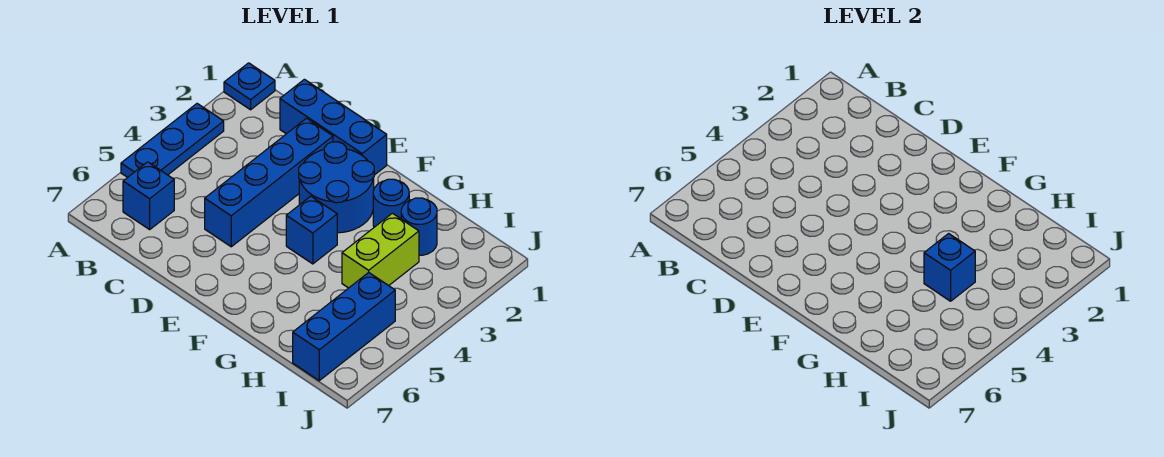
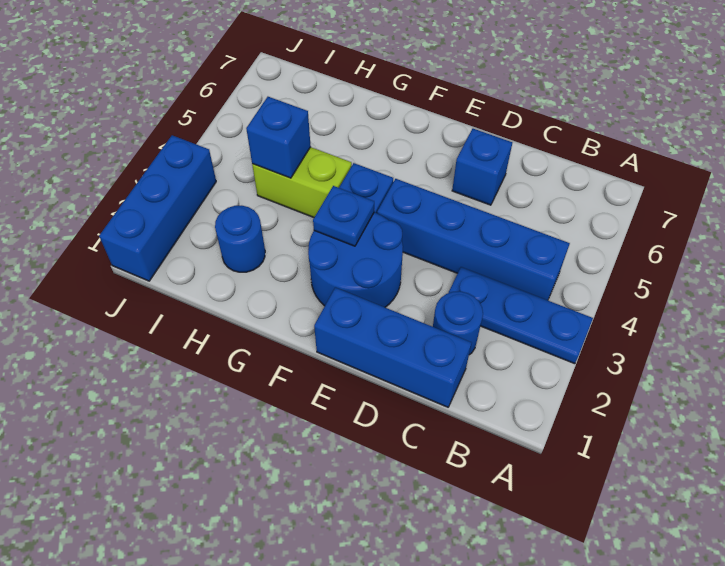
blue plate A1 level 1 -> blue plate F3 level 2
blue plate A3:A5 level 1 -> blue plate A3:C3 level 1
blue brick B6 level 1 -> blue brick D6 level 1
blue brick D2:D5 level 1 -> blue brick B4:E4 level 1
blue round brick G2 level 1 -> blue round brick C2 level 1
lime brick H3:H4 level 1 -> lime brick G4:H4 level 1
blue brick I5:I7 level 1 -> blue brick J1:J3 level 1

